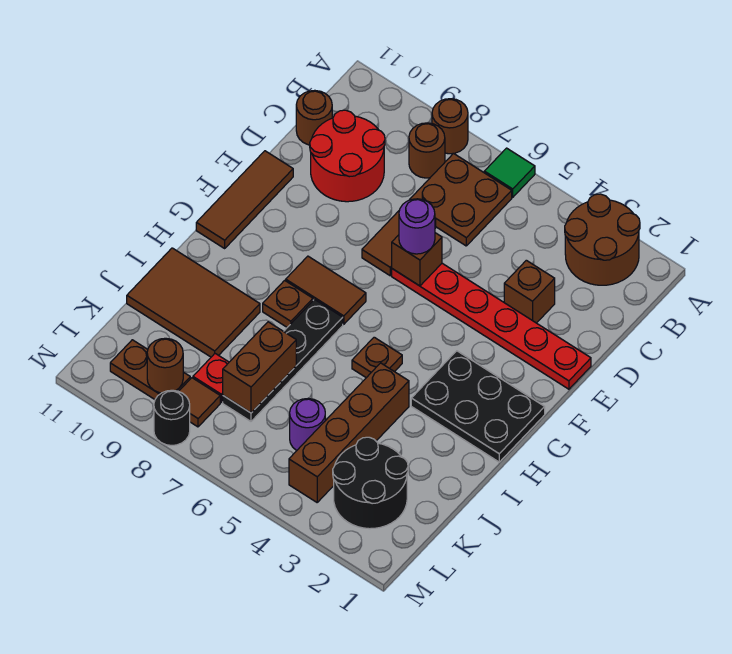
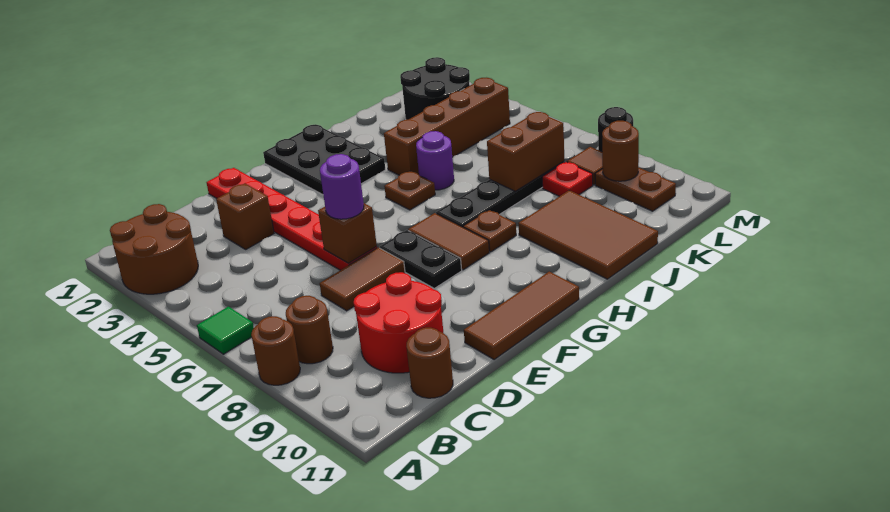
brown plate B6:C7 level 1 -> none
none -> black plate F7:F8 level 1
purple round brick K5 level 1 -> purple round brick I5 level 1

